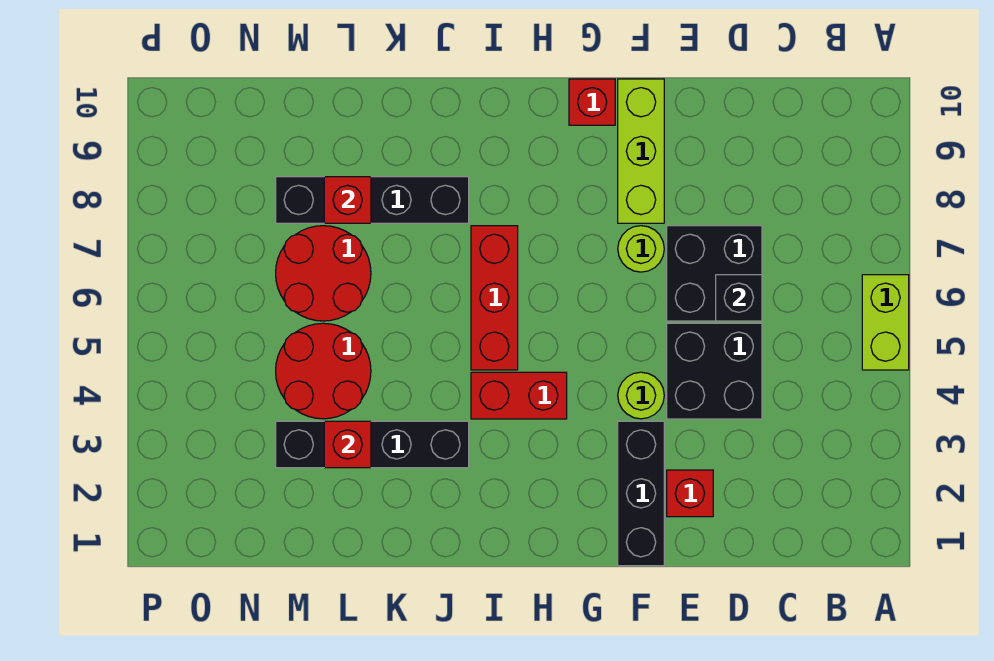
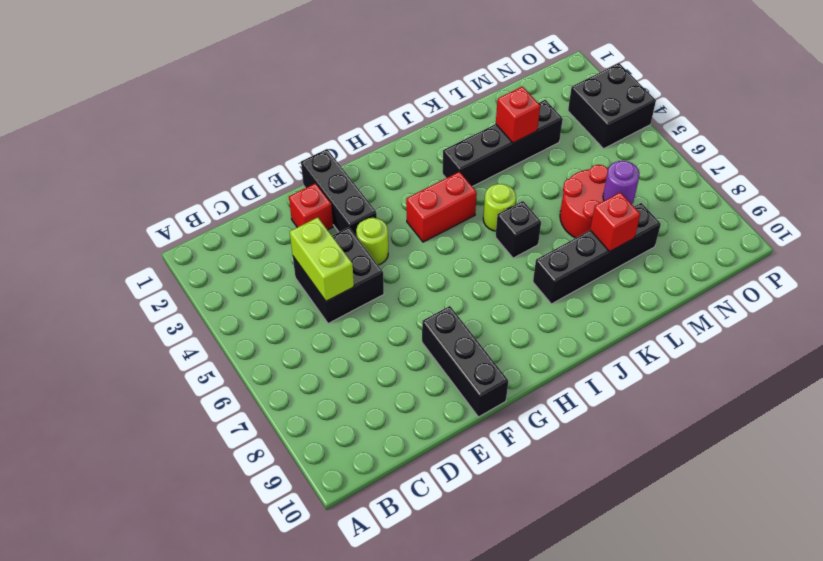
lime brick A5:A6 level 1 -> lime brick D4:D5 level 2
black brick D6:E7 level 1 -> black brick O3:P4 level 1
black brick D6 level 2 -> black brick J6 level 1
lime round brick F7 level 1 -> lime round brick J5 level 1
lime brick F8:F10 level 1 -> black brick F8:F10 level 1
red brick G10 level 1 -> none
red brick I5:I7 level 1 -> none
red round brick L4:M5 level 1 -> none
none -> purple round brick M7 level 2

